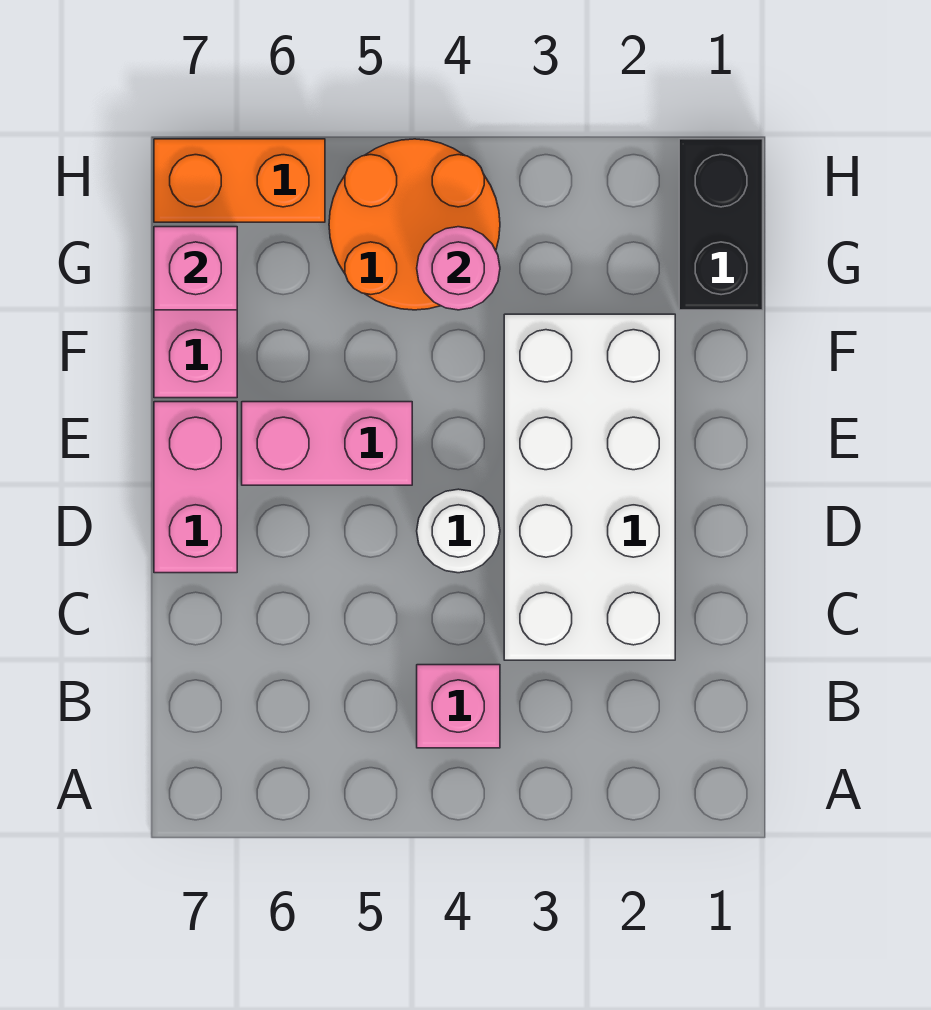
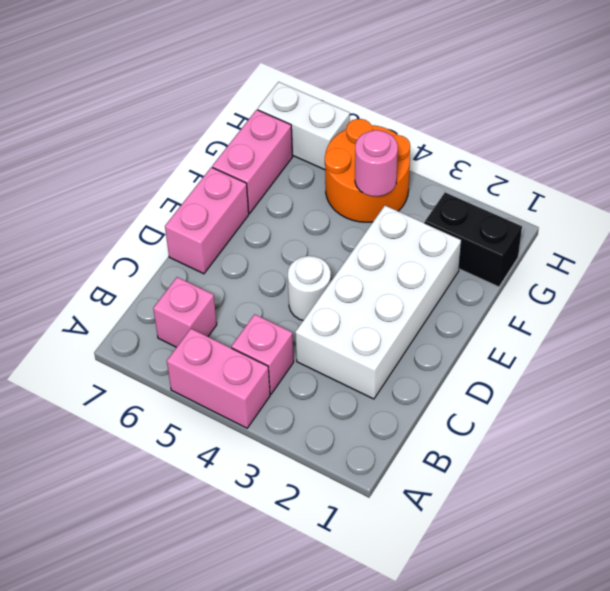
pink brick E5:E6 level 1 -> pink brick A4:A5 level 1
black brick G1:H1 level 1 -> black brick G1:G2 level 1
pink brick G7 level 2 -> pink brick B6 level 1
orange brick H6:H7 level 1 -> white brick H6:H7 level 1

